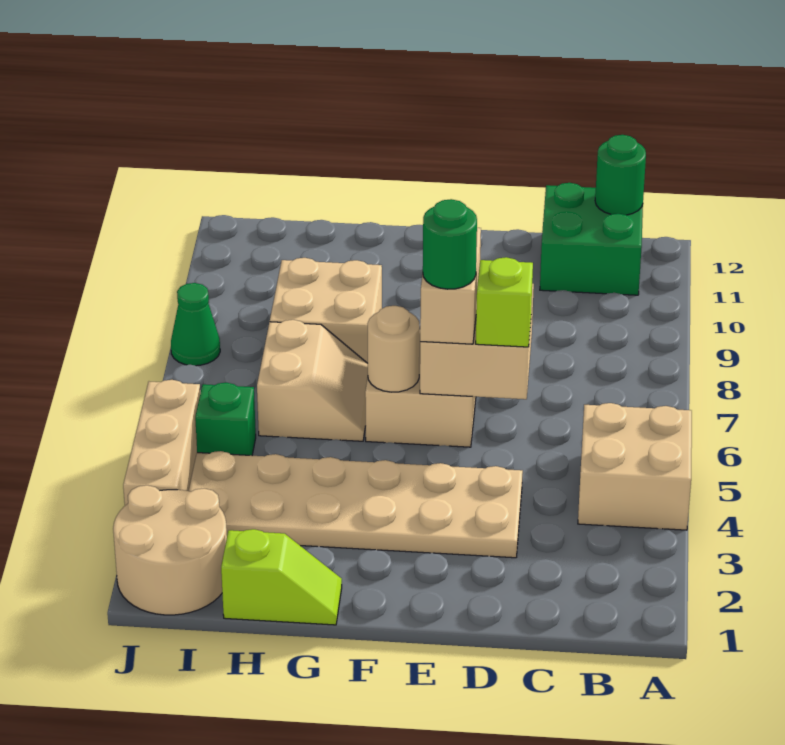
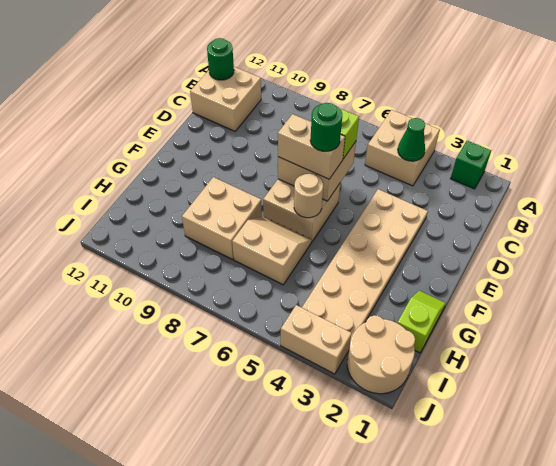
green brick B11:C12 level 1 -> tan brick B11:C12 level 1
green brick I5 level 1 -> green brick A2 level 1
tan brick J3:J5 level 1 -> tan brick J3:J4 level 1
green cone J8 level 1 -> green cone B4 level 2

